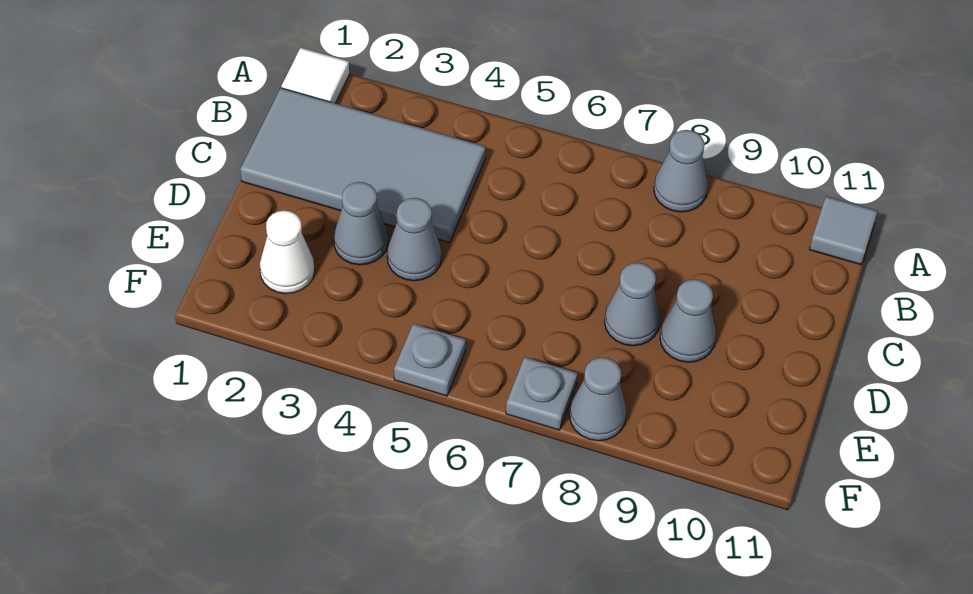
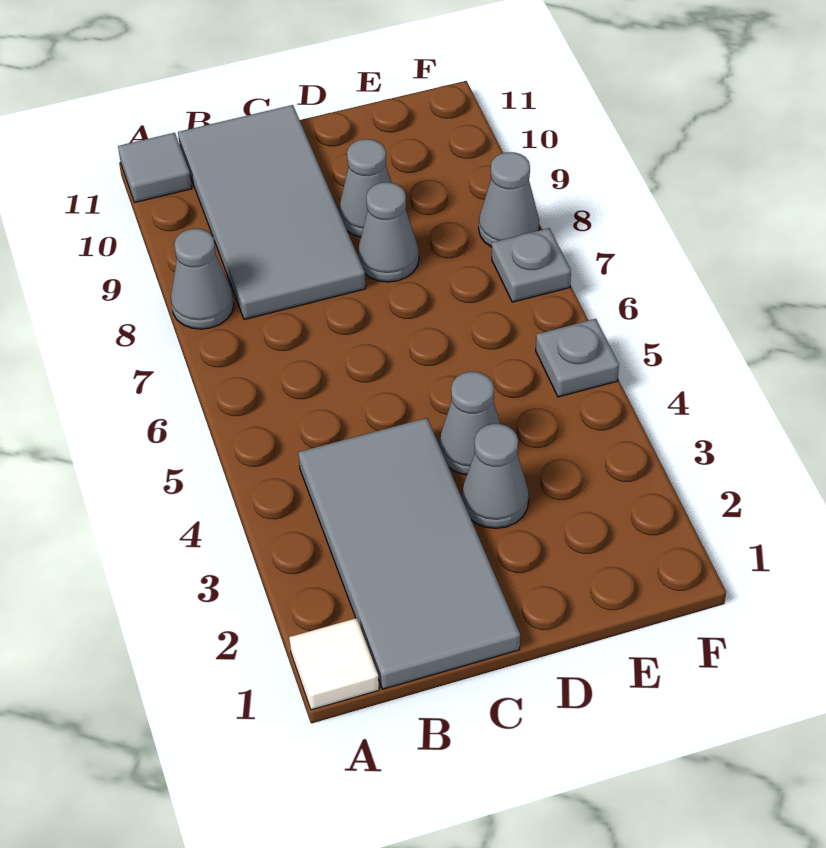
none -> grey tile B8:C11 level 1
white cone E2 level 1 -> none

